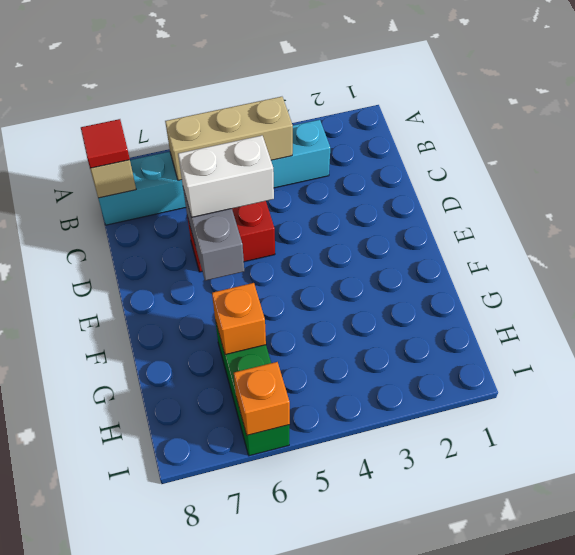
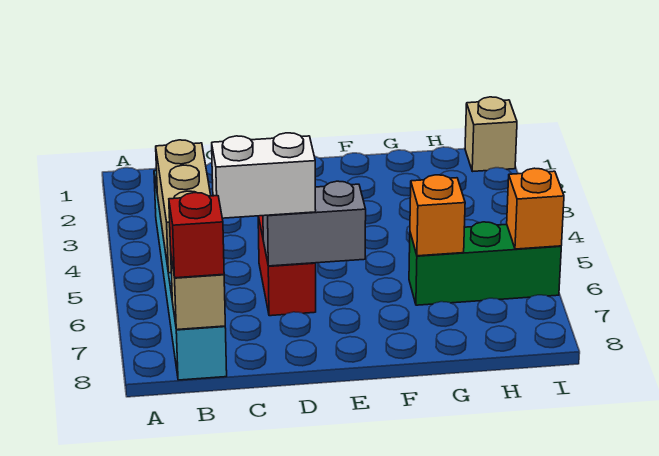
red tile B8 level 3 -> red brick B8 level 3
white brick D5:D6 level 3 -> white brick C6:D6 level 3
none -> tan brick I1 level 1

